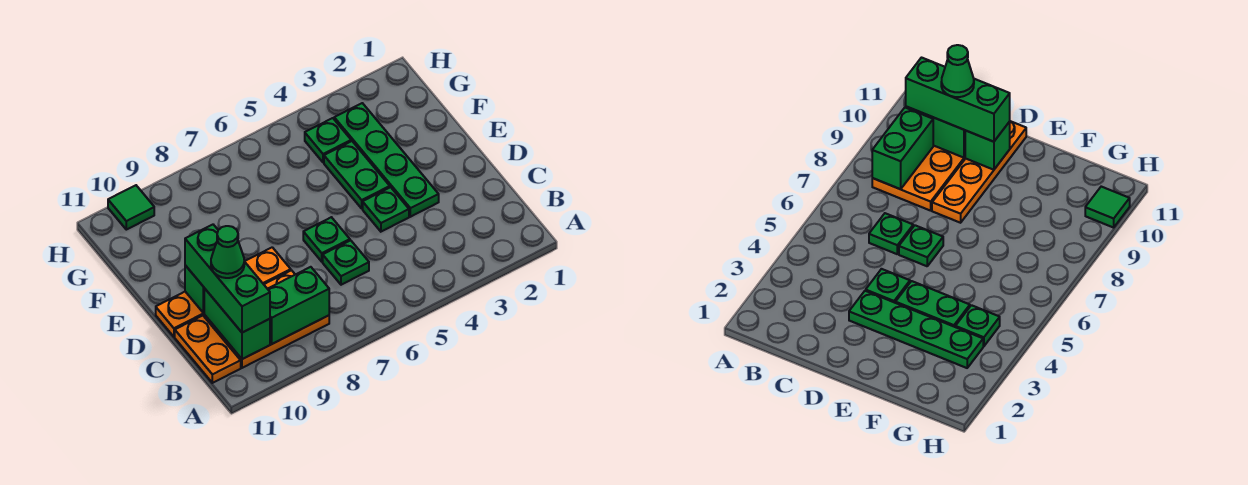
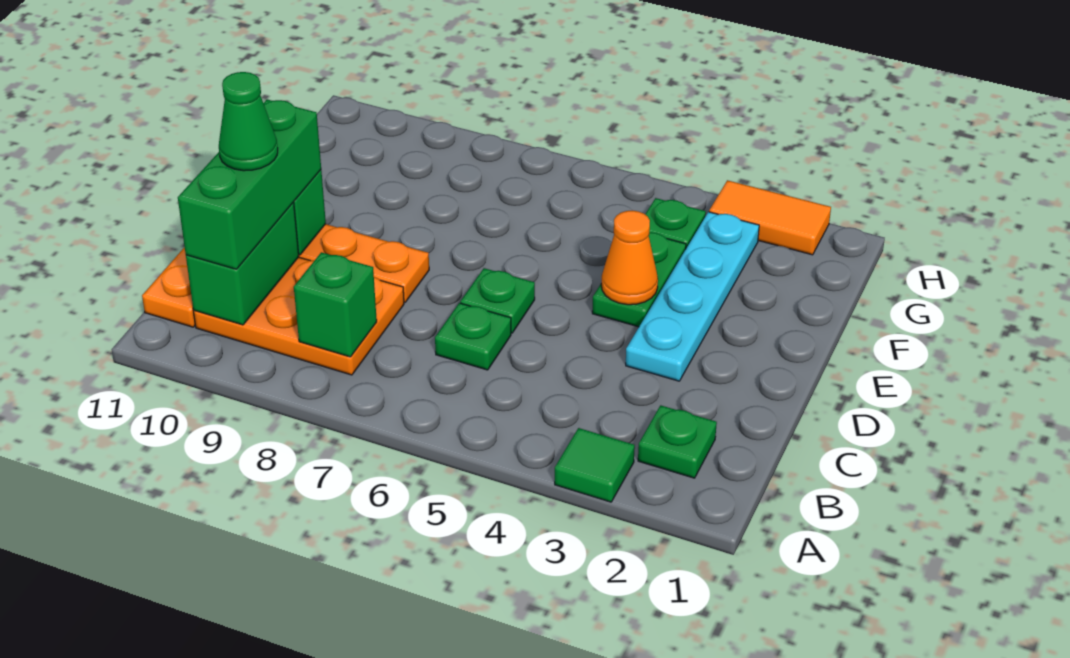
green brick B8:B9 level 2 -> green brick B8 level 2
green plate D3:G3 level 1 -> cyan plate D3:G3 level 1
green plate D4 level 1 -> green plate B2 level 1
none -> orange cone E4 level 2
none -> orange tile H2:H3 level 1
green tile H10 level 1 -> green tile A3 level 1

